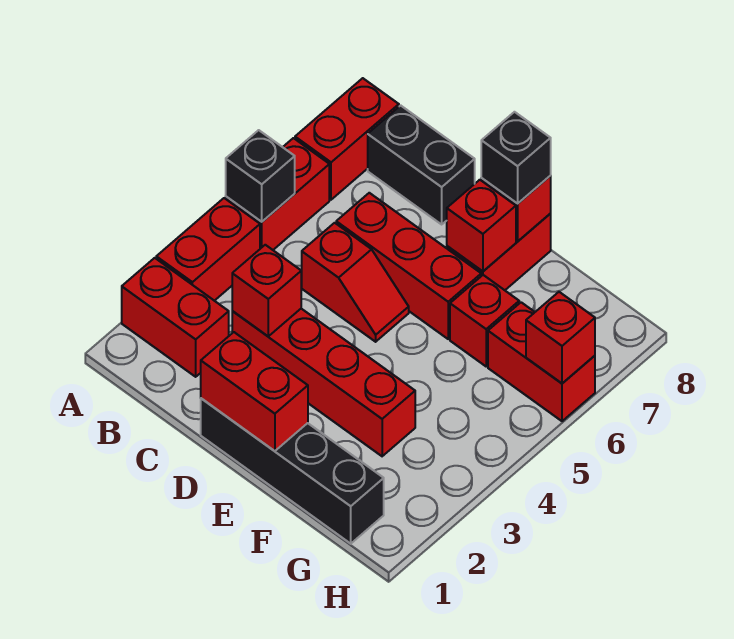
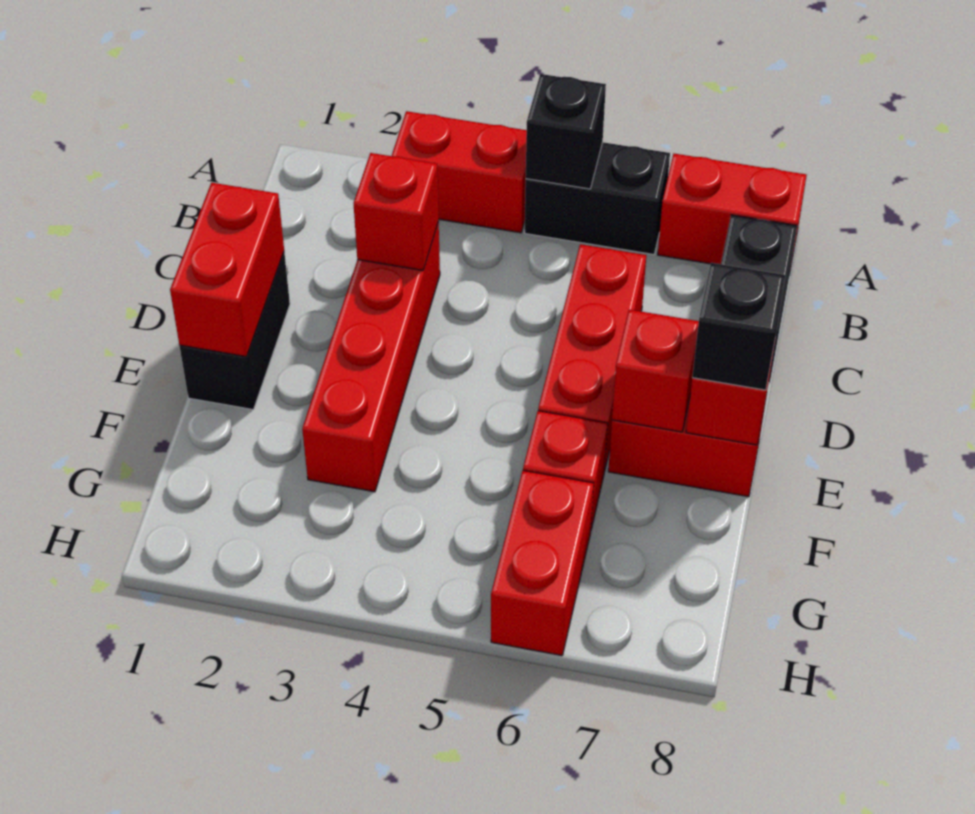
red brick A2:B2 level 1 -> none
red brick A5:A6 level 1 -> black brick A5:A6 level 1
red slope C5:D5 level 1 top C -> none
black brick D1:G1 level 1 -> black brick D1:E1 level 1
red brick H6 level 2 -> none

